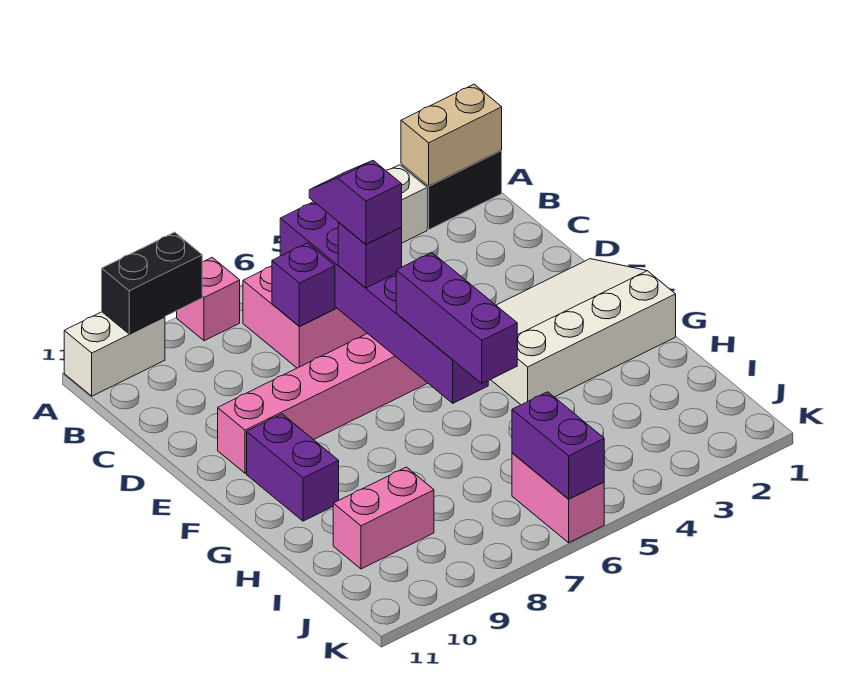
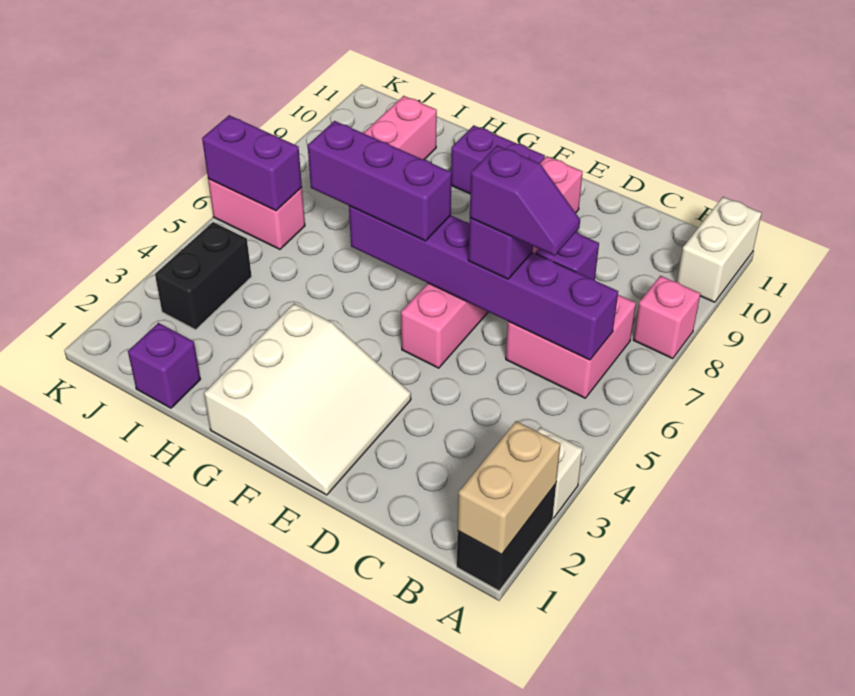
black brick A9:A10 level 2 -> black brick J3:J4 level 1
white slope E1:G4 level 1 top G -> white slope E1:G3 level 1 top G
none -> purple brick I1 level 1

